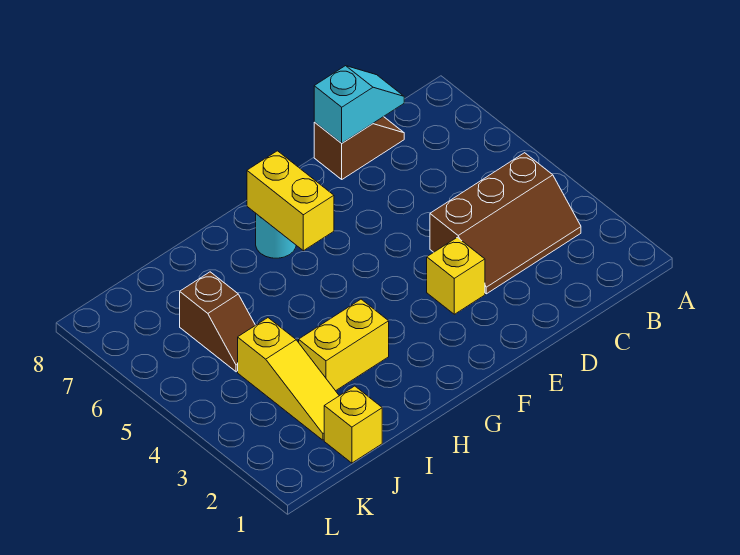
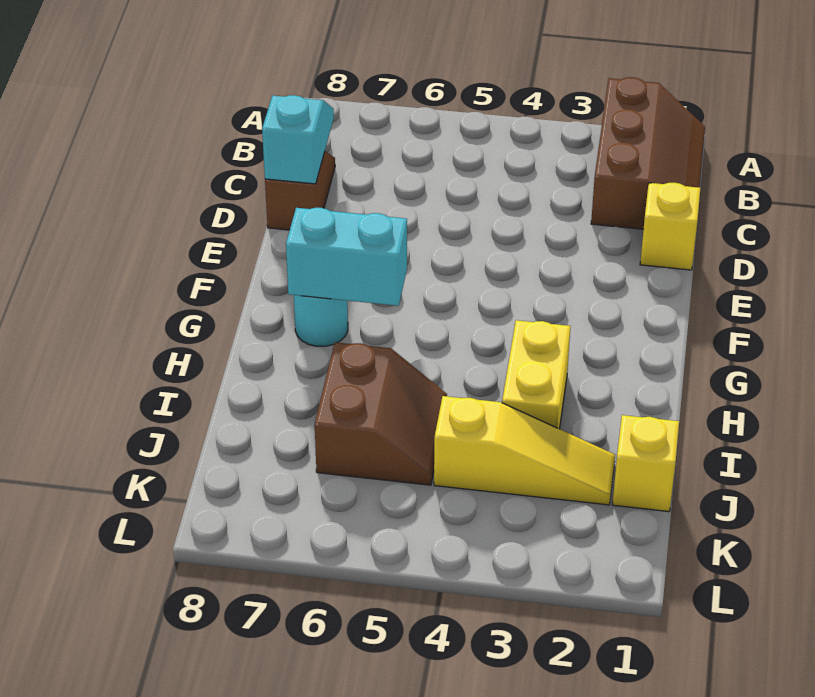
brown slope B3:D4 level 1 top 4 -> brown slope A1:C2 level 1 top 2
yellow brick E3 level 1 -> yellow brick D1 level 1
yellow brick G6:G7 level 2 -> cyan brick G6:G7 level 2
brown slope J5:J6 level 1 top 6 -> brown slope I5:J6 level 1 top 6

